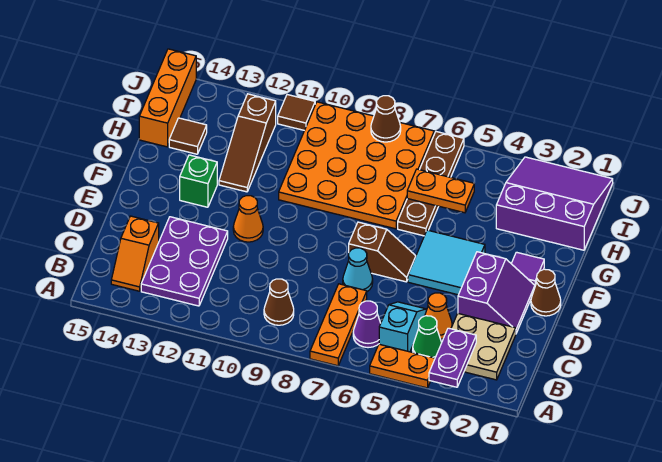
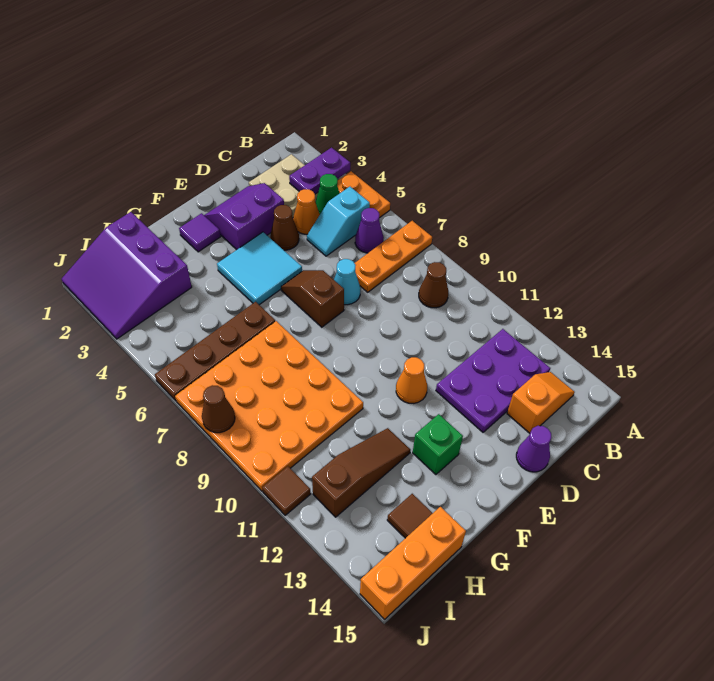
none -> purple cone D15 level 1
brown cone E1 level 1 -> brown cone D4 level 1
orange plate H5:H6 level 2 -> none

